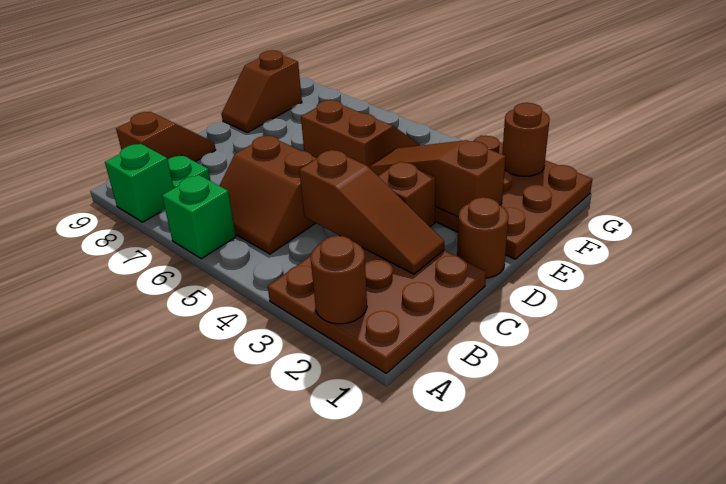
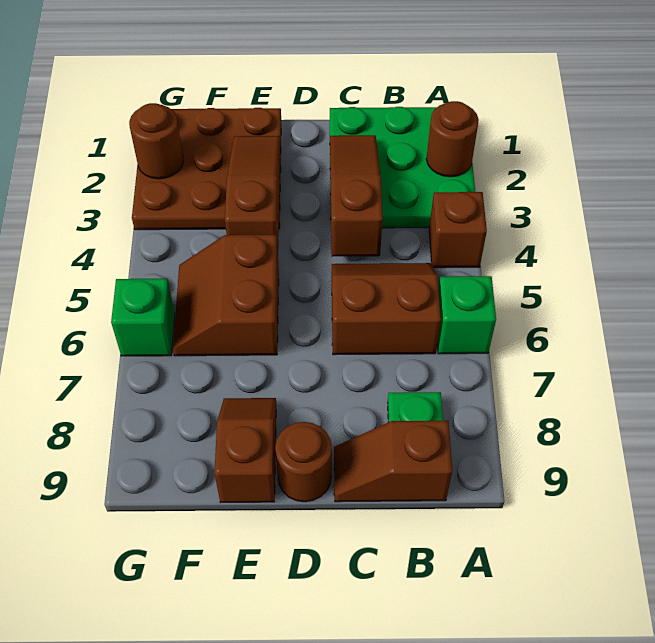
brown plate A1:C3 level 1 -> green plate A1:C3 level 1
green brick A8 level 1 -> green brick G6 level 1
brown slope B5:C6 level 1 top C -> brown slope B5:C6 level 1 top 6
brown round brick D1 level 1 -> brown round brick D9 level 1
brown brick D3 level 1 -> brown brick A4 level 1
brown slope E2:E4 level 2 top 2 -> brown slope E2:E4 level 2 top 4
brown slope E9:F9 level 1 top F -> brown slope E8:E9 level 1 top 9

